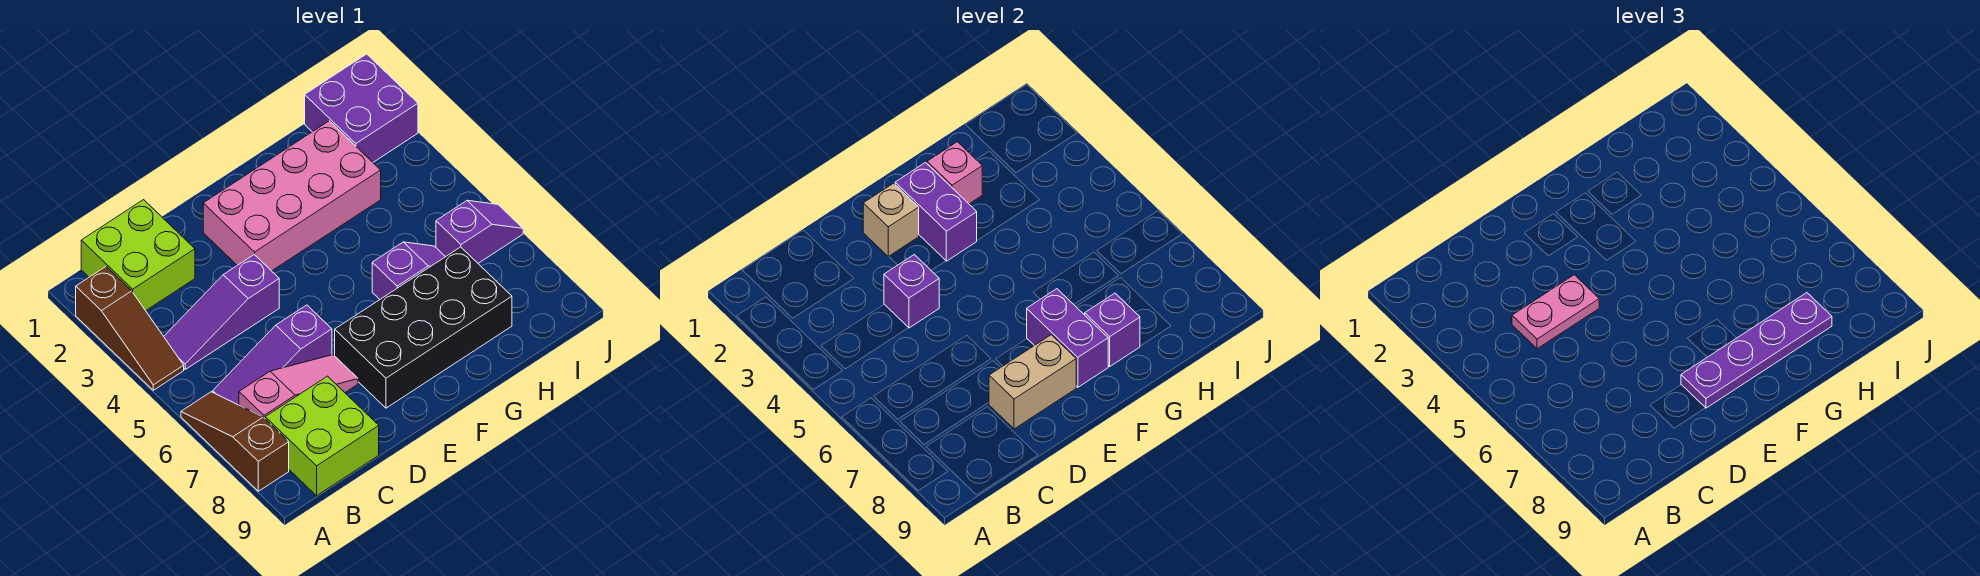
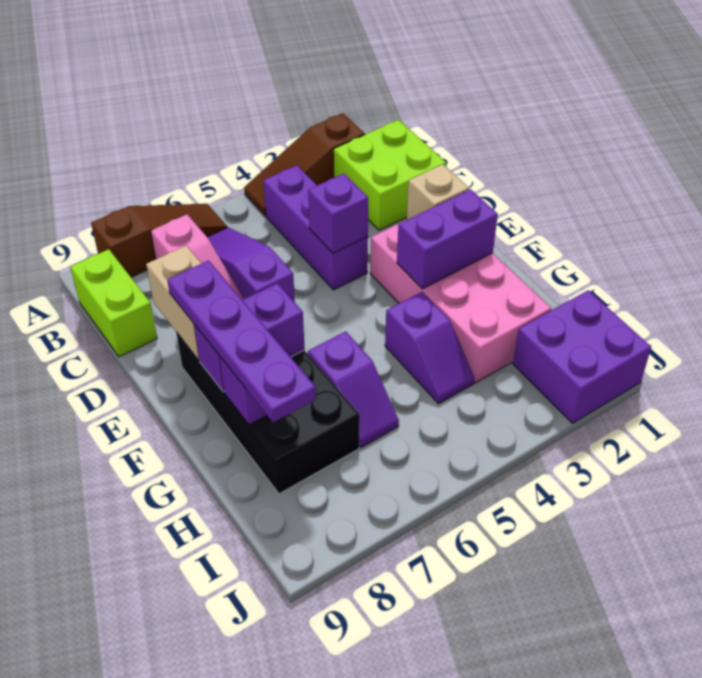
purple slope B4:D4 level 1 top D -> purple brick B4:D4 level 1
lime brick B8:C9 level 1 -> lime brick B9:C9 level 1
pink plate C4:D4 level 3 -> none
pink brick G2 level 2 -> none
purple slope I6:J6 level 1 top I -> purple slope G4:H4 level 1 top G

